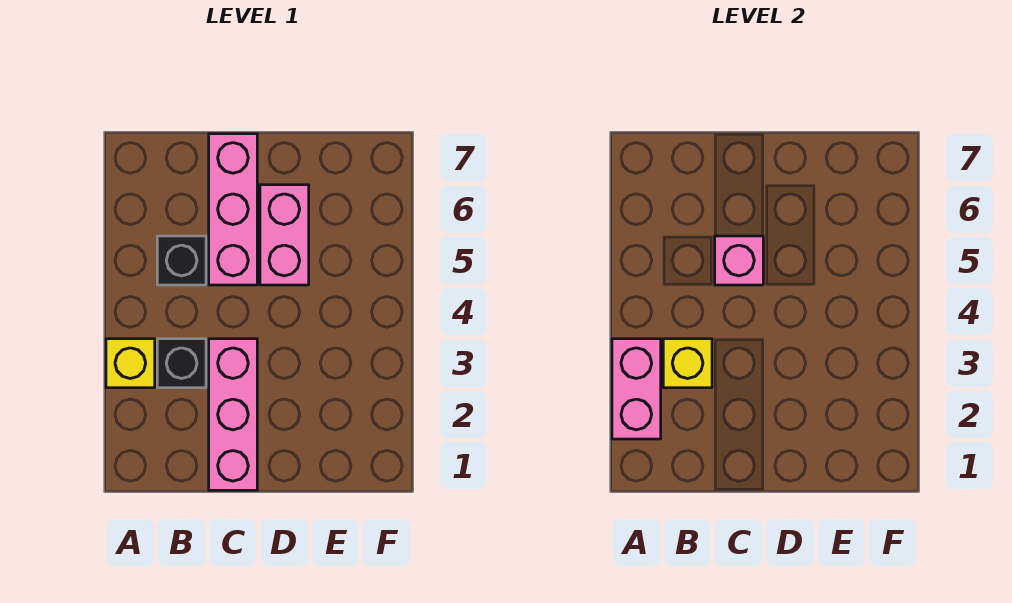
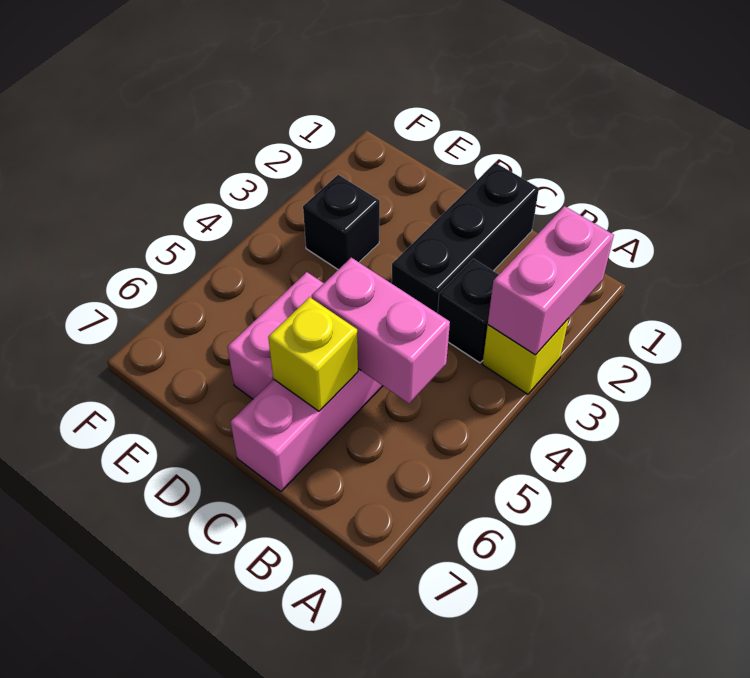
yellow brick B3 level 2 -> yellow brick C6 level 2
black brick B5 level 1 -> black brick E3 level 1
pink brick C1:C3 level 1 -> black brick C1:C3 level 1
pink brick C5 level 2 -> pink brick B5:C5 level 2

